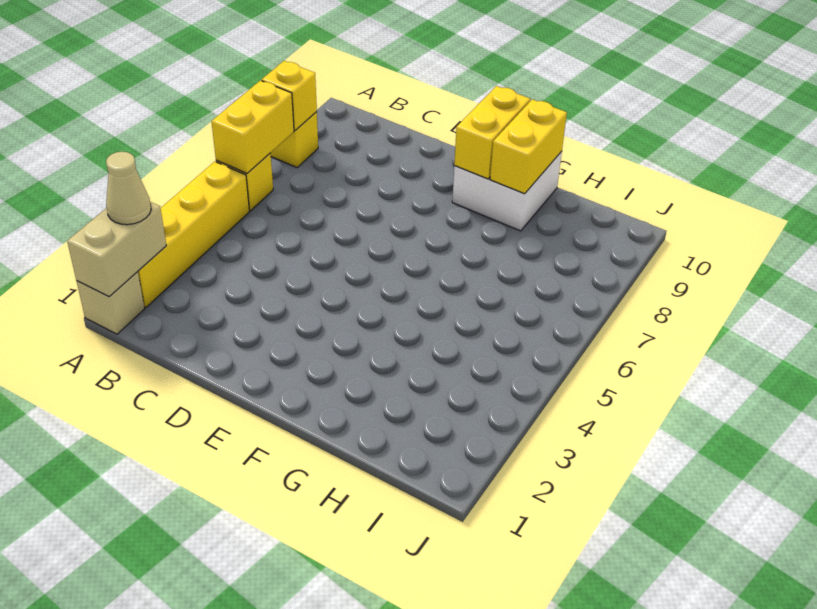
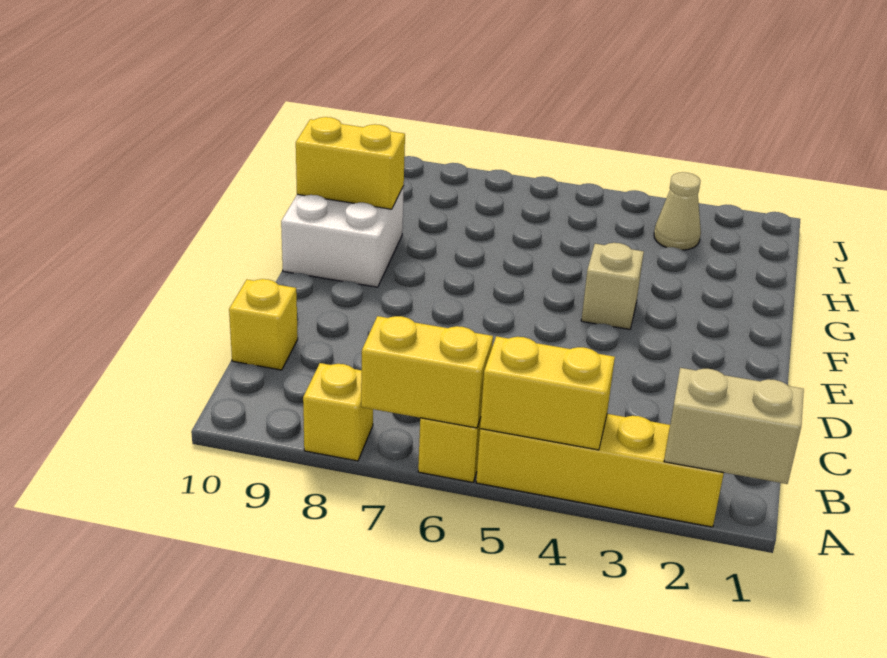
tan brick A1 level 1 -> tan brick F4 level 1
tan cone A2 level 3 -> tan cone I3 level 1
yellow brick A8 level 2 -> yellow brick C10 level 1
yellow brick F9:F10 level 2 -> yellow brick A4:A5 level 2

